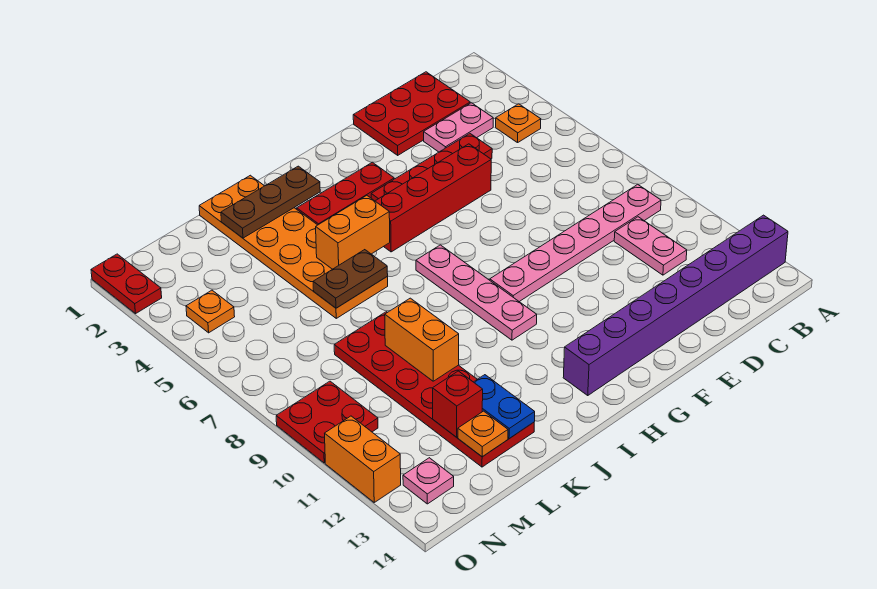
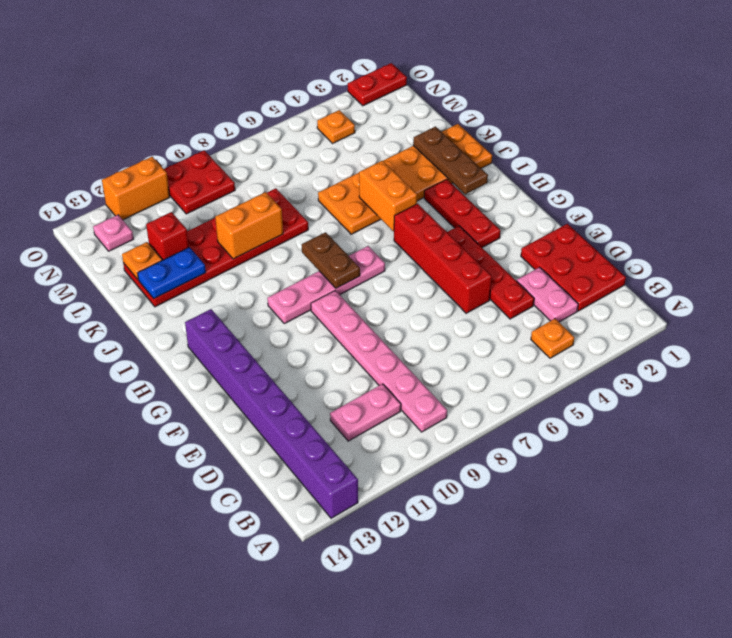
brown plate J6:K6 level 2 -> brown plate H8:I8 level 2

